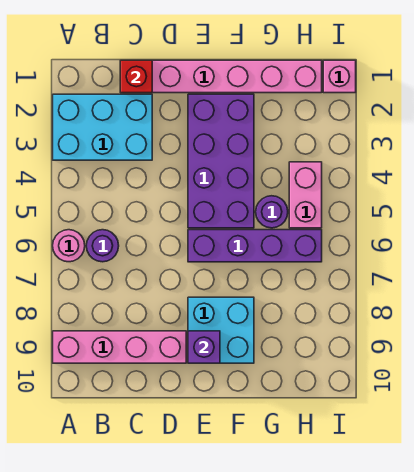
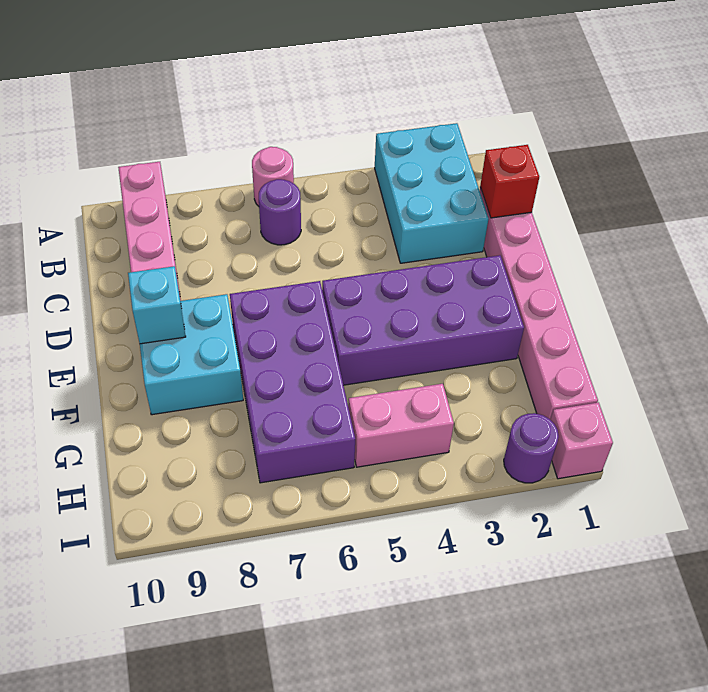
purple brick E6:H6 level 1 -> purple brick E6:H7 level 1
purple brick E9 level 2 -> cyan brick E9 level 2
purple round brick G5 level 1 -> purple round brick I2 level 1

